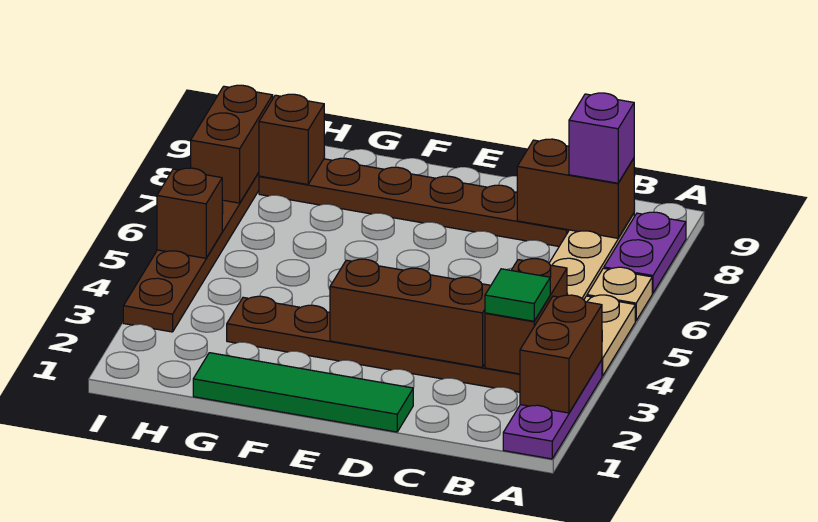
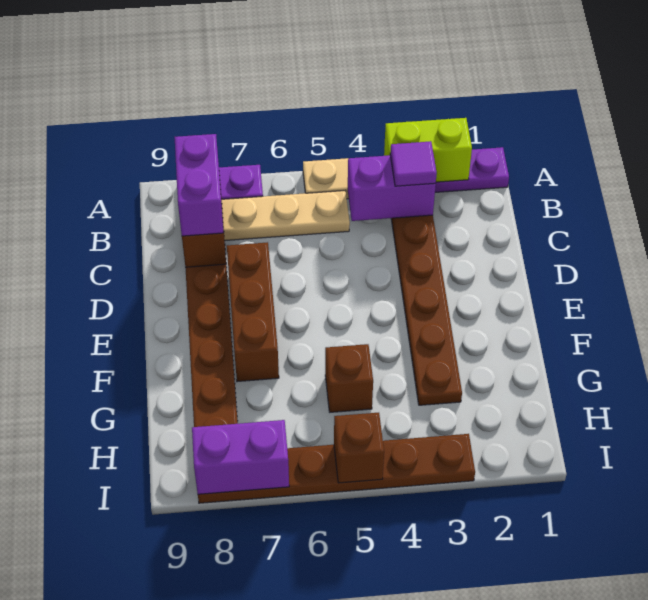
brown brick A2:A3 level 2 -> lime brick A2:A3 level 2
tan plate A6 level 1 -> none
brown brick B3:B4 level 2 -> purple brick B3:B4 level 2
green tile B3 level 3 -> purple tile B3 level 3
purple brick B8 level 3 -> purple brick B8:C8 level 3
brown brick C3:E3 level 2 -> brown brick D7:F7 level 1
green tile D1:G1 level 1 -> none
brown brick H8 level 2 -> brown brick G5 level 1
brown brick I7:I8 level 2 -> purple brick I7:I8 level 2

